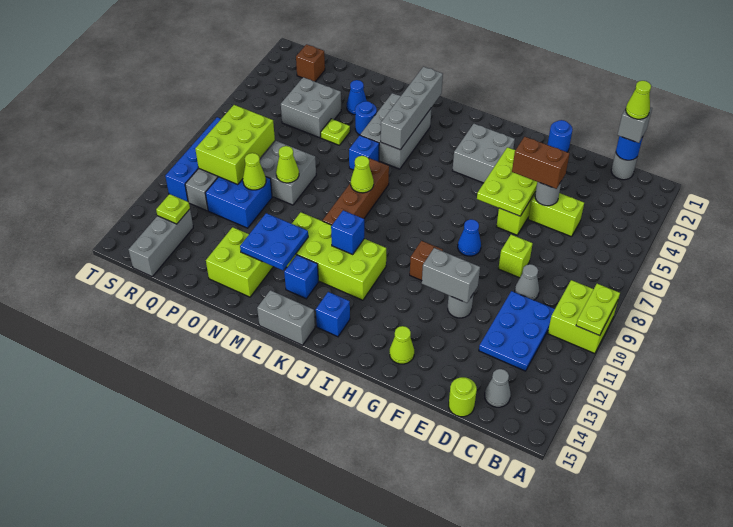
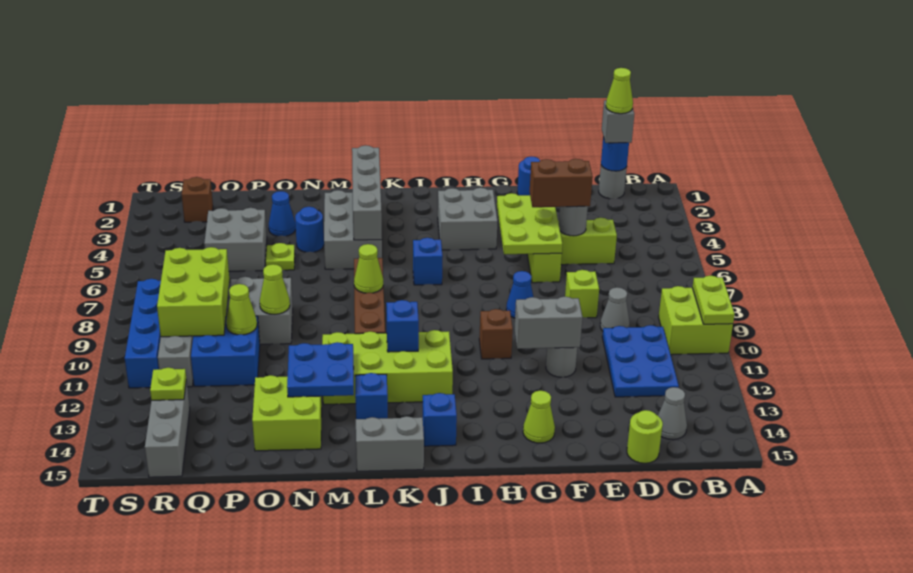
blue brick M6 level 1 -> blue brick J6 level 1

